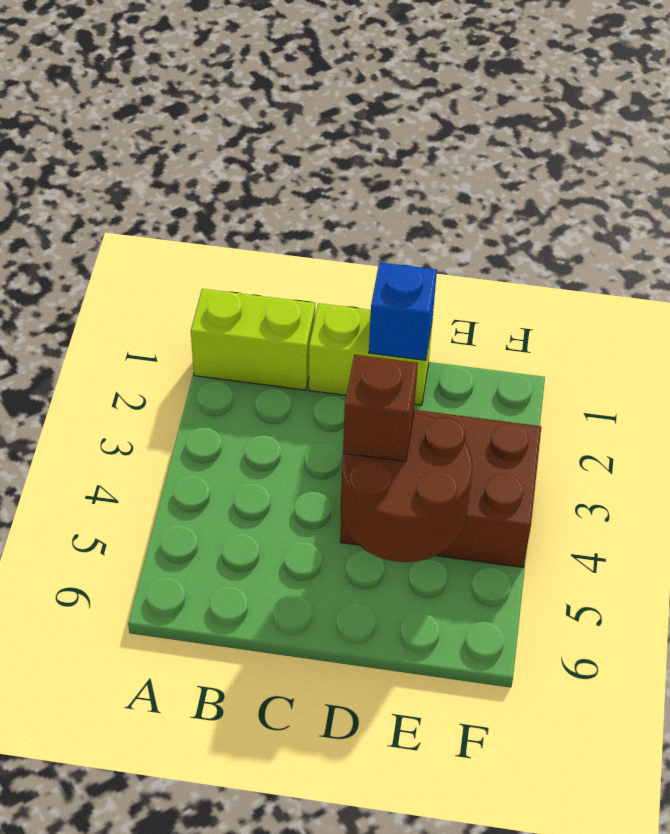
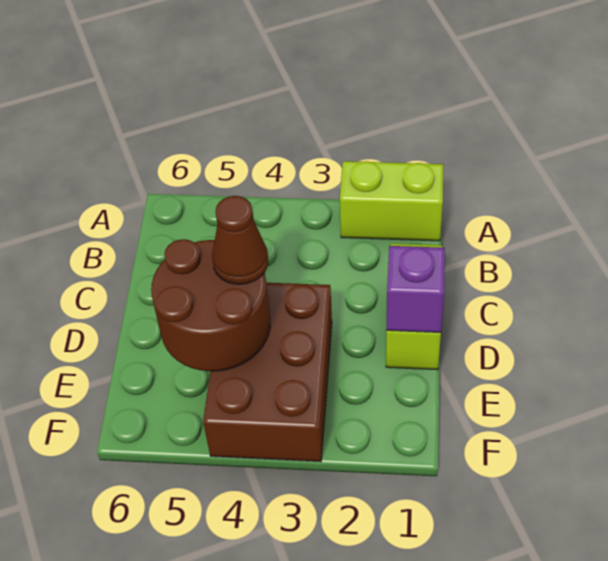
lime brick A1:B1 level 1 -> lime brick A1:A2 level 1
blue brick D1 level 2 -> purple brick D1 level 2
brown brick D4 level 3 -> brown cone D4 level 3

